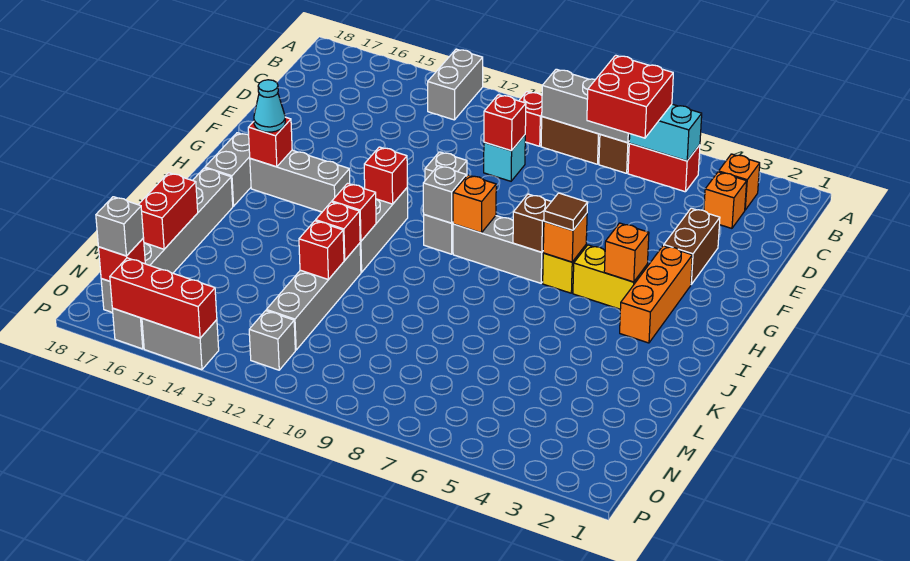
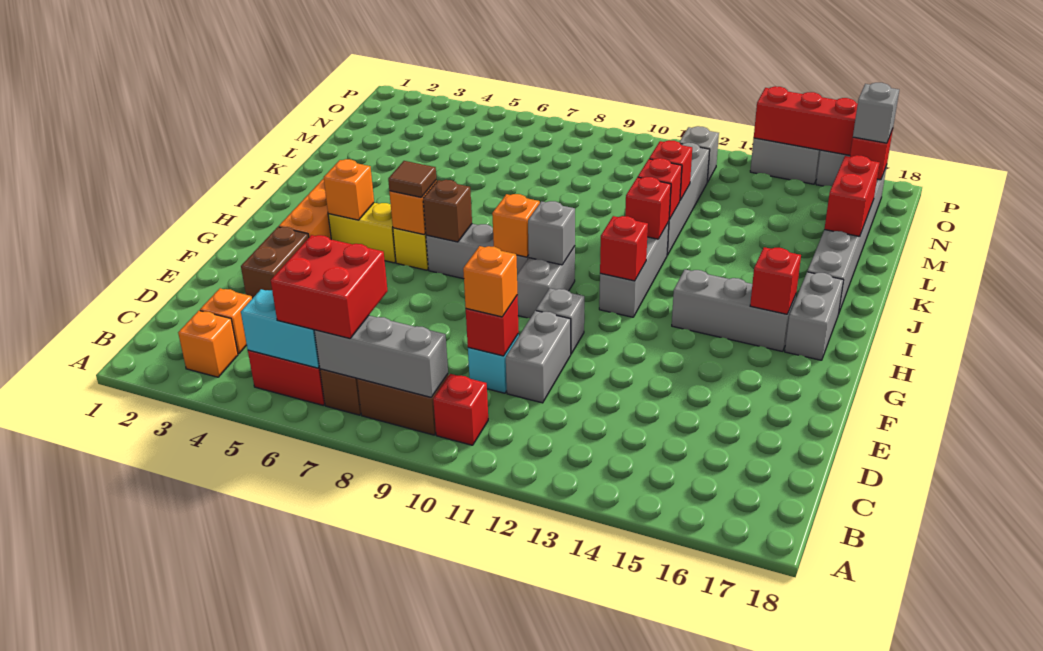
grey brick A13:B13 level 1 -> grey brick D11:E11 level 1
none -> orange brick D10 level 3
cyan cone H16 level 3 -> none

